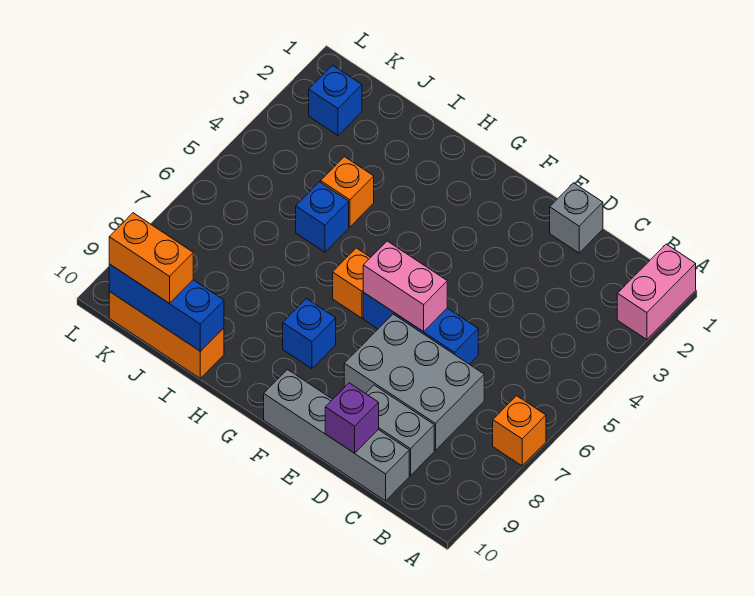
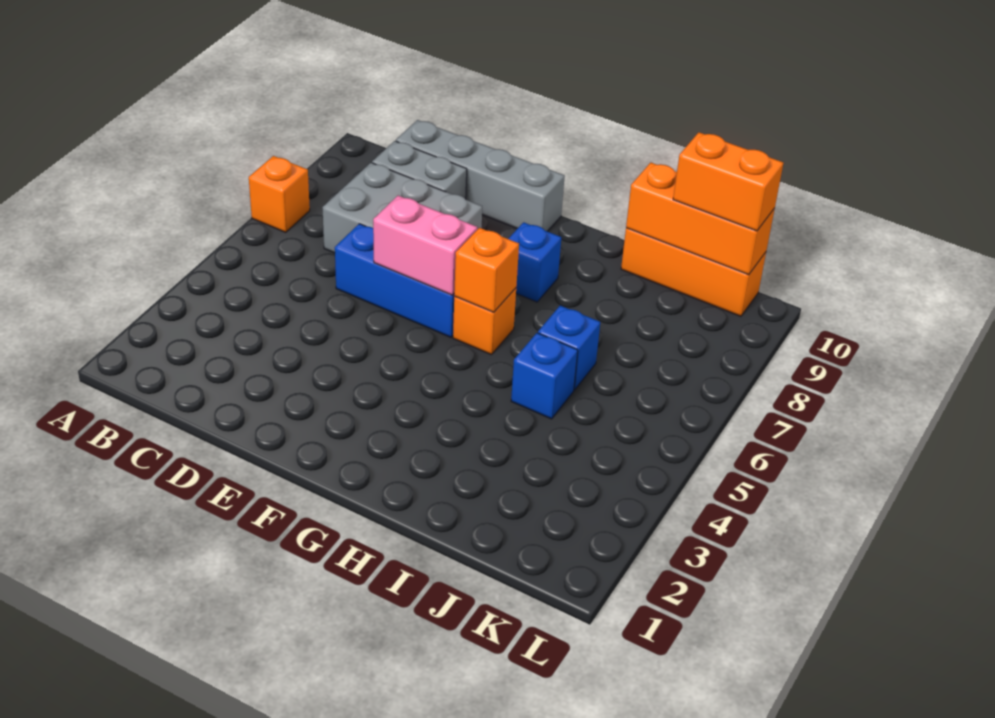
pink brick A1:A2 level 1 -> none
grey brick D1 level 1 -> none
purple brick D10 level 2 -> none
orange brick I4 level 1 -> orange brick G6 level 2
blue brick I10:K10 level 2 -> orange brick I10:K10 level 2
blue brick K2 level 1 -> blue brick I6 level 1

